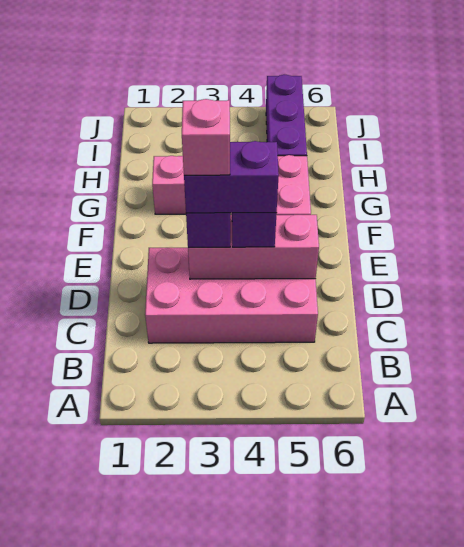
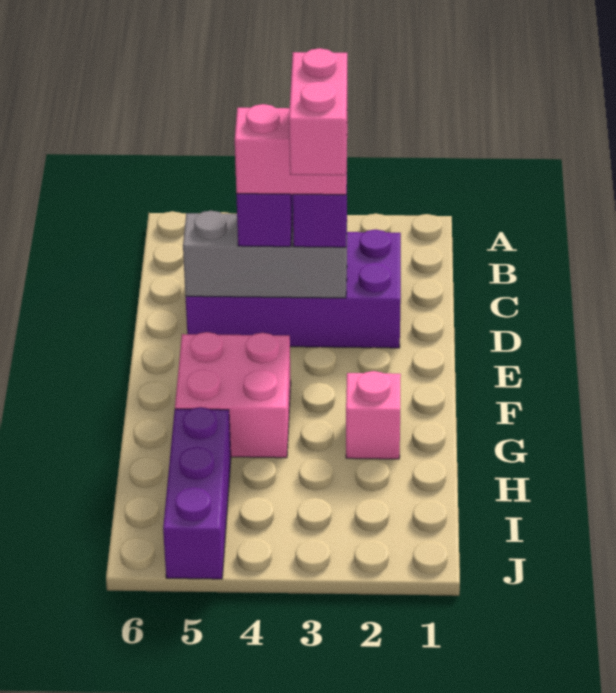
pink brick C2:D5 level 1 -> purple brick C2:D5 level 1
pink brick D3:D5 level 2 -> grey brick D3:D5 level 2
purple brick D3:D4 level 4 -> pink brick D3:D4 level 4
pink brick D3 level 5 -> pink brick D3:E3 level 5

